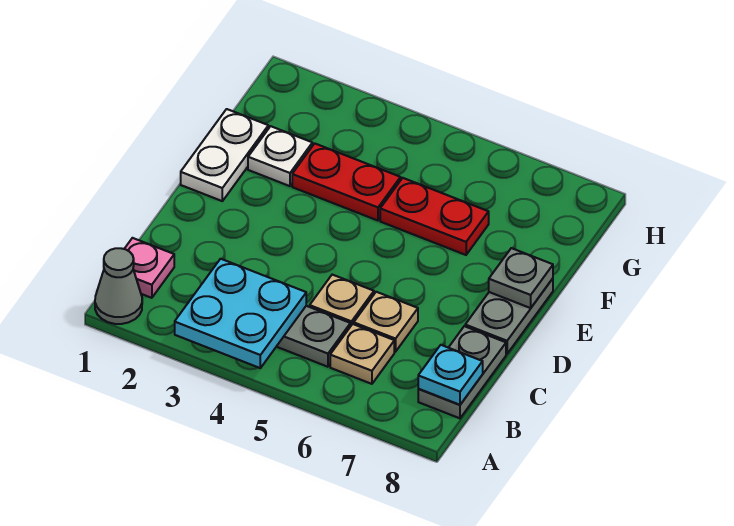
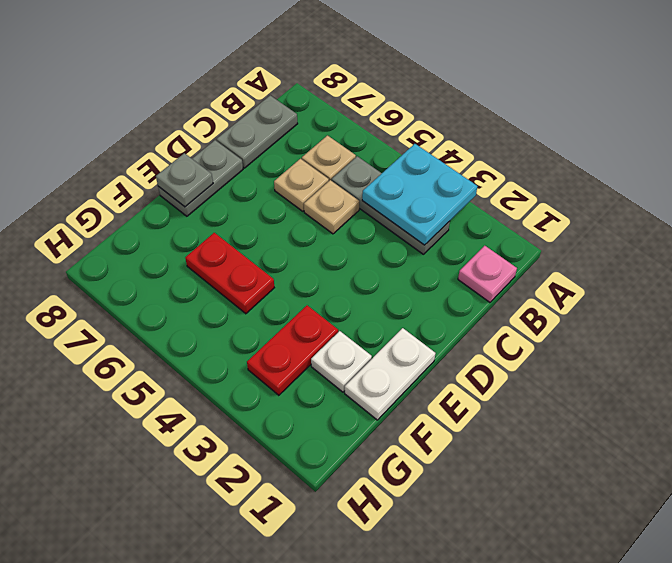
grey cone A1 level 1 -> none
cyan plate B8 level 2 -> none
red plate F3:F4 level 1 -> red plate F3:G3 level 1

